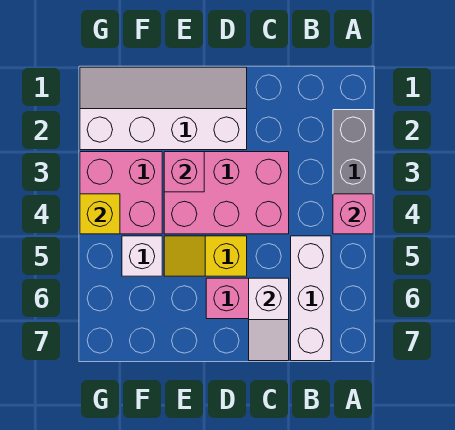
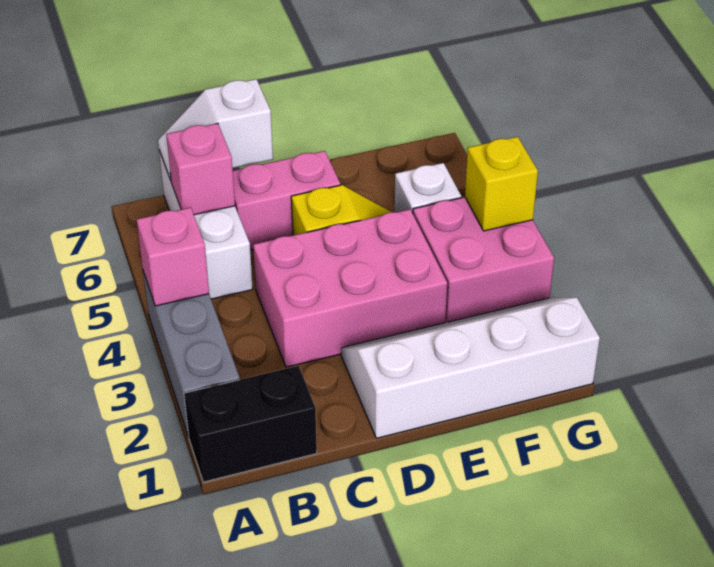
none -> black brick A1:B1 level 1
white slope C6:C7 level 2 top 6 -> white slope B7:C7 level 2 top C
white slope D1:G2 level 1 top 2 -> white slope D1:G2 level 1 top 1
pink brick E3 level 2 -> pink brick B6 level 2

